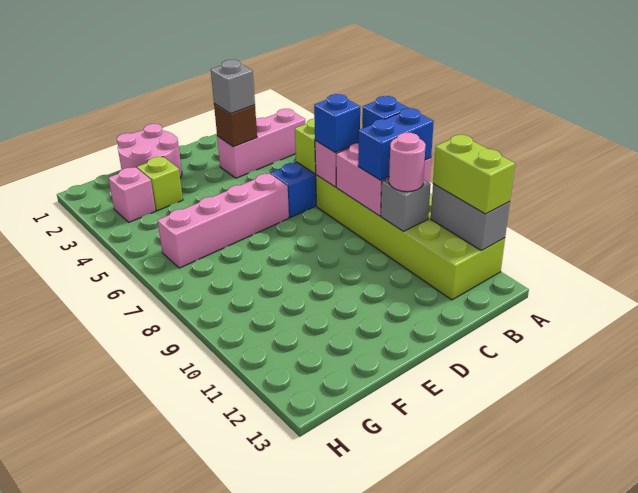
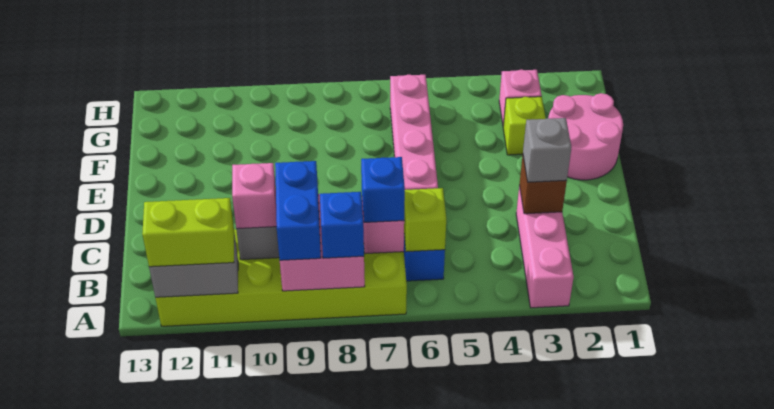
pink round brick B10 level 3 -> pink brick B10 level 3

